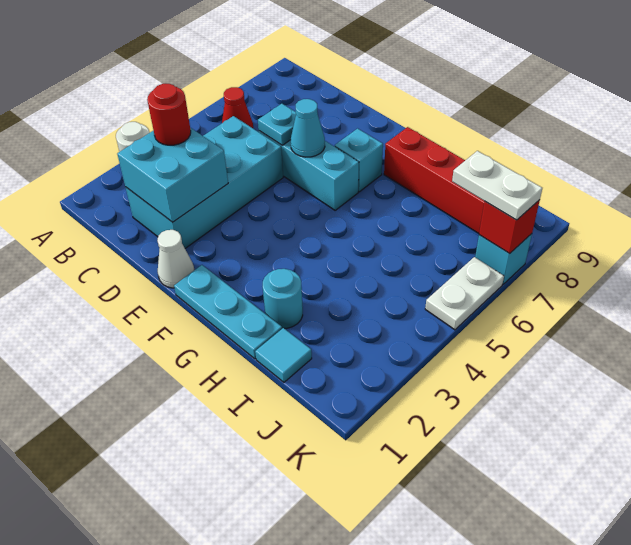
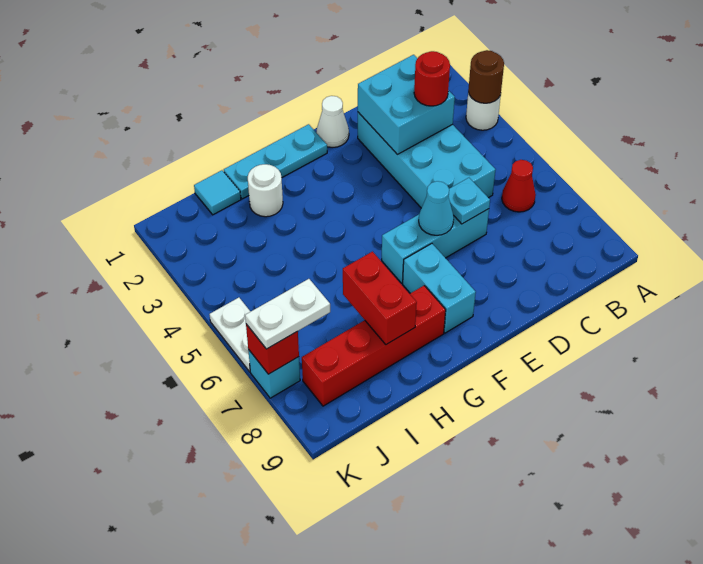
none -> brown round brick A3 level 2
cyan brick F7 level 1 -> cyan brick F7:F8 level 1
cyan round brick H2 level 1 -> white round brick H2 level 1
none -> red brick H7:H8 level 2

